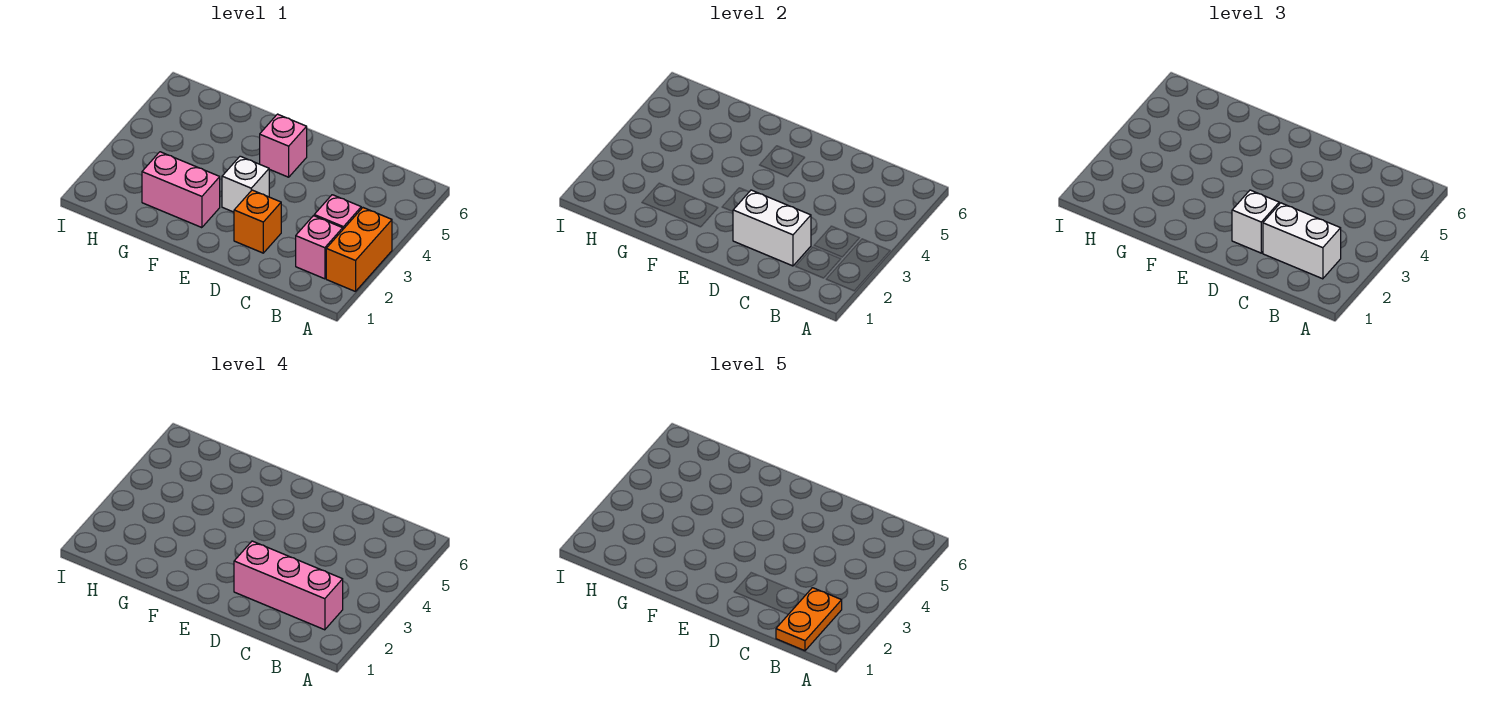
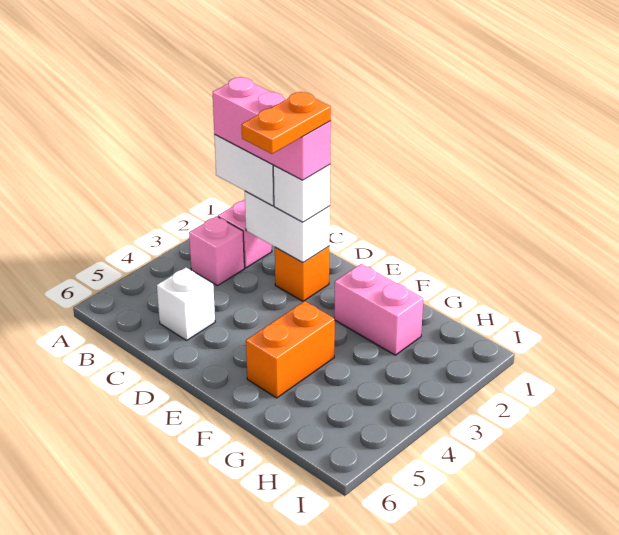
orange brick A2:A3 level 1 -> orange brick F4:F5 level 1
orange plate B1:B2 level 5 -> orange plate D2:D3 level 5
white brick E3 level 1 -> white brick C5 level 1
pink brick E5 level 1 -> none

